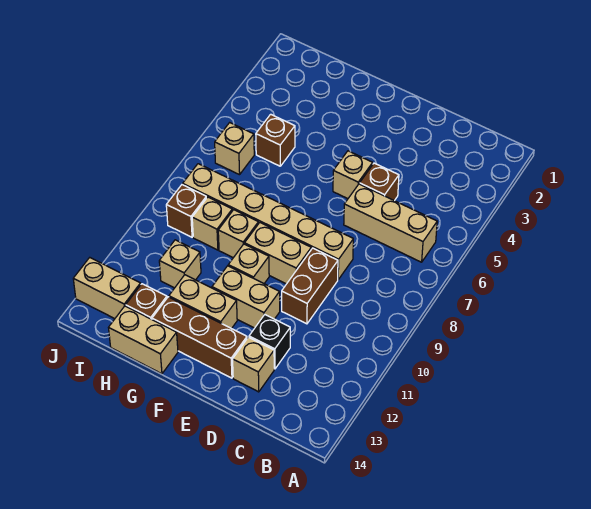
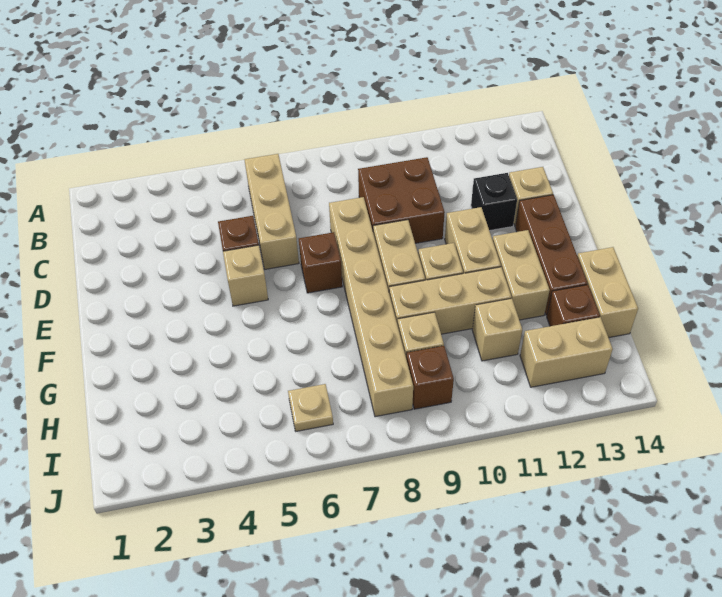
brown brick D9:D10 level 1 -> brown brick C9:D10 level 1
tan brick G9 level 1 -> tan brick G9:G11 level 1
brown brick H5 level 1 -> brown brick E7 level 1
tan brick I6 level 1 -> tan plate I6 level 1
tan brick I13:J13 level 1 -> tan brick I12:I13 level 1

